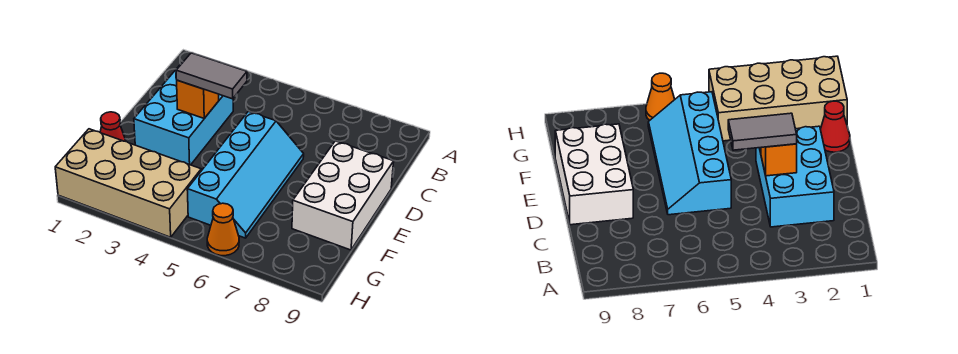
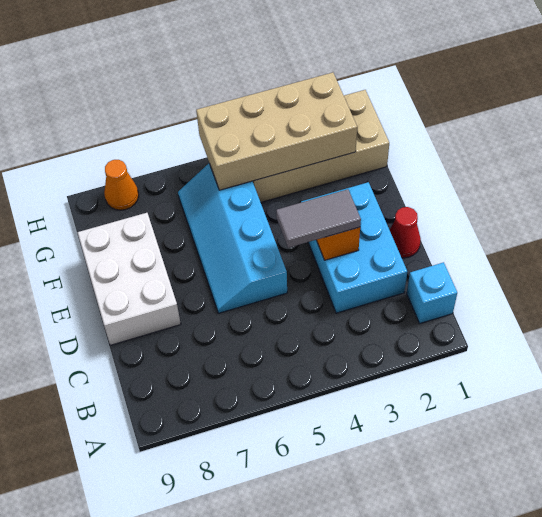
none -> cyan brick B1 level 1
red cone F1 level 1 -> red cone D1 level 1
none -> tan brick G2:H5 level 2
orange cone H6 level 1 -> orange cone H8 level 1

